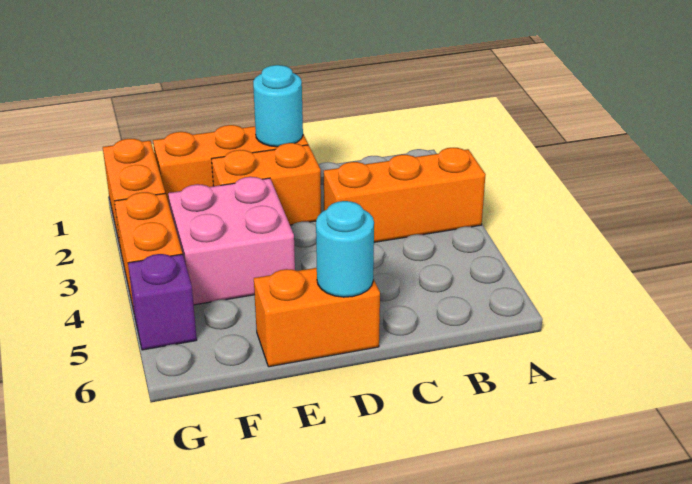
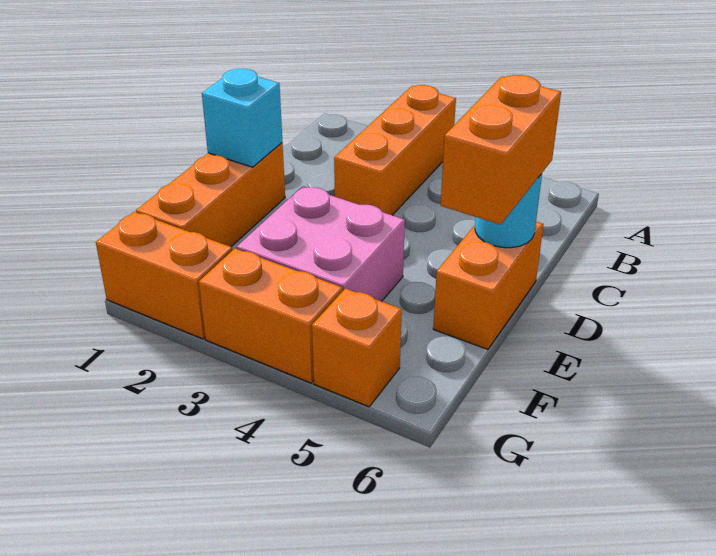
cyan round brick D1 level 2 -> cyan brick D1 level 2
orange brick D2:E2 level 1 -> orange brick D6:E6 level 3
purple brick G5 level 1 -> orange brick G5 level 1

